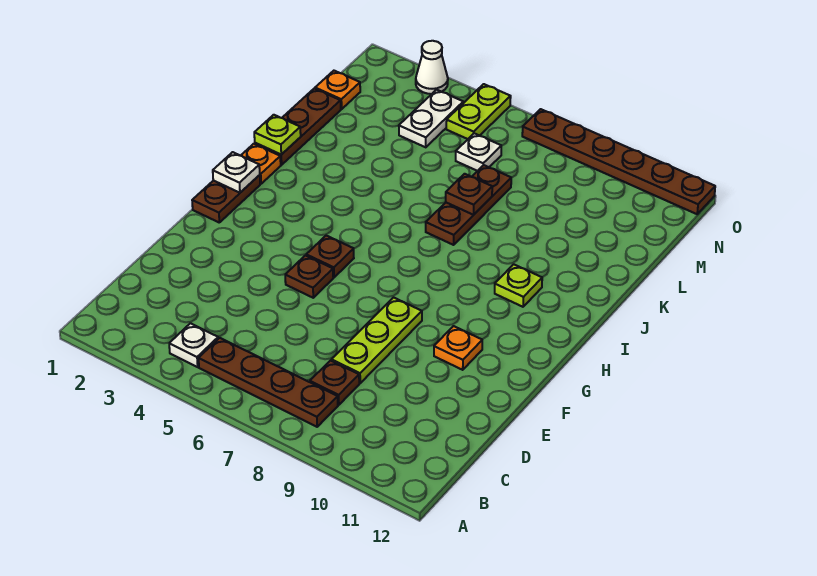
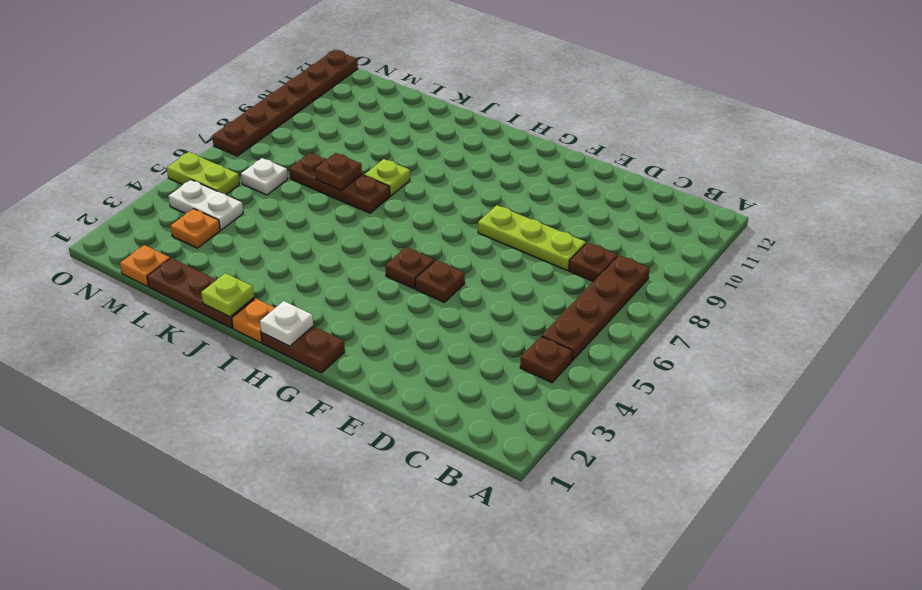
white plate B4 level 1 -> brown plate B4 level 1
orange plate F10 level 1 -> orange plate M3 level 1
lime plate I10 level 1 -> lime plate J8 level 1
white cone O3 level 1 -> none

